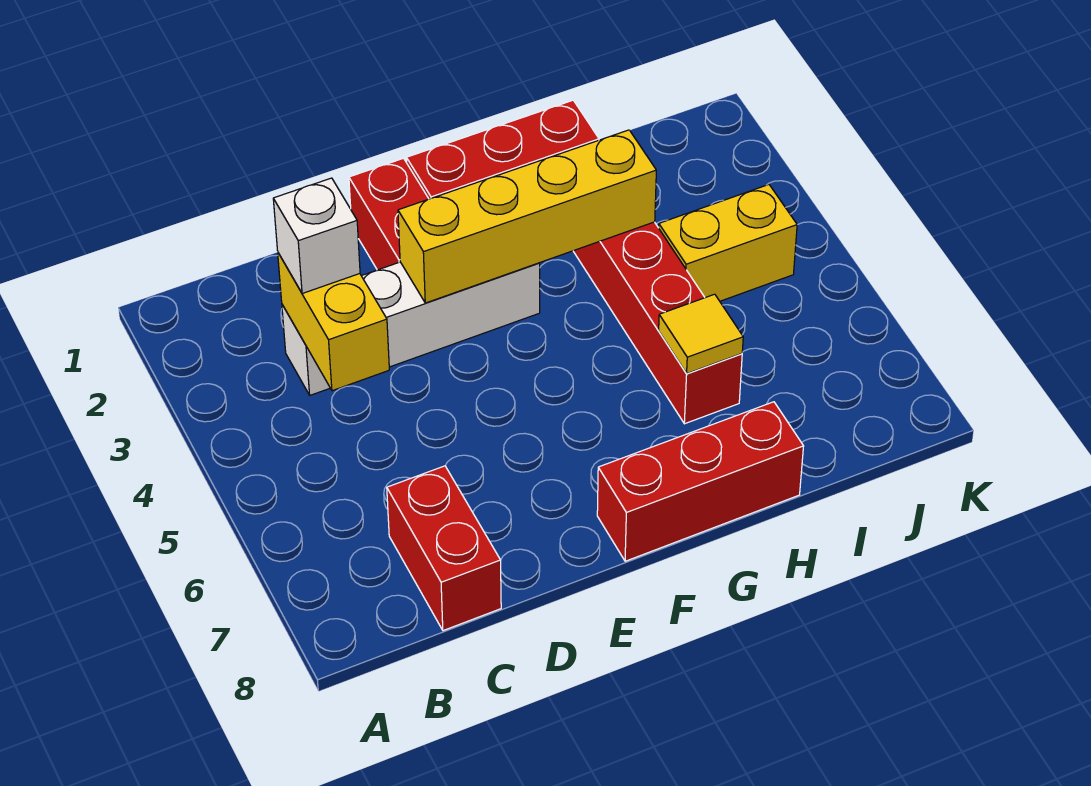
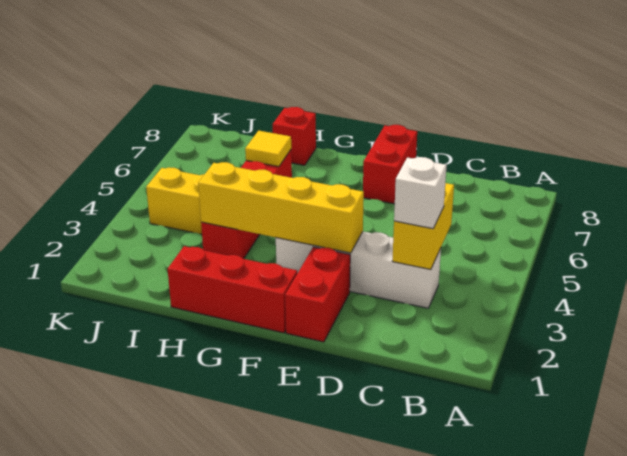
red brick C7:C8 level 1 -> red brick E7:E8 level 1
red brick F8:H8 level 1 -> red brick H8 level 1

